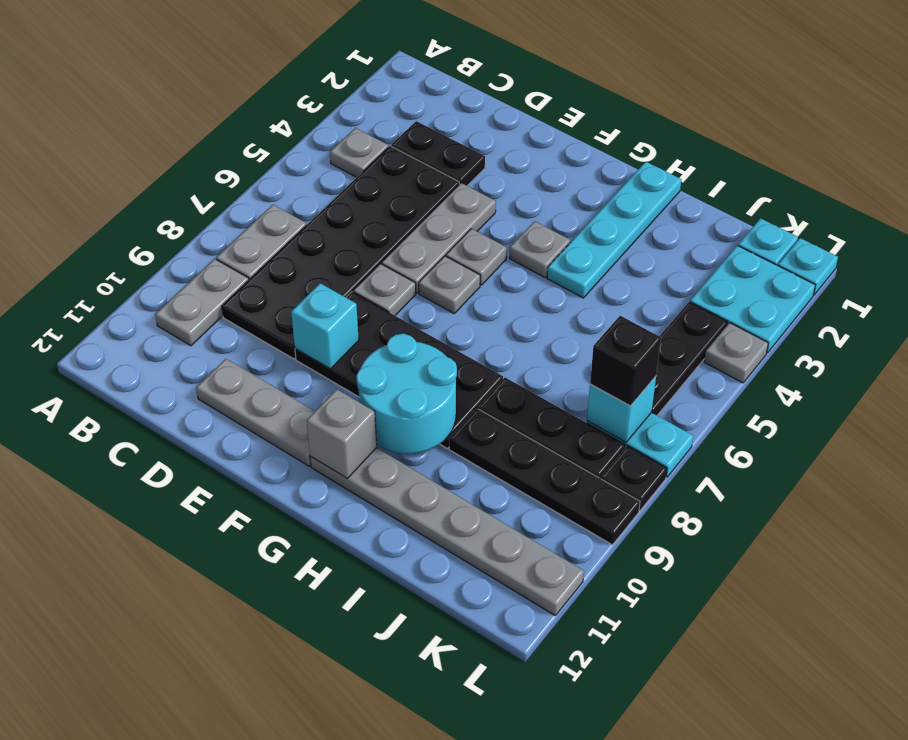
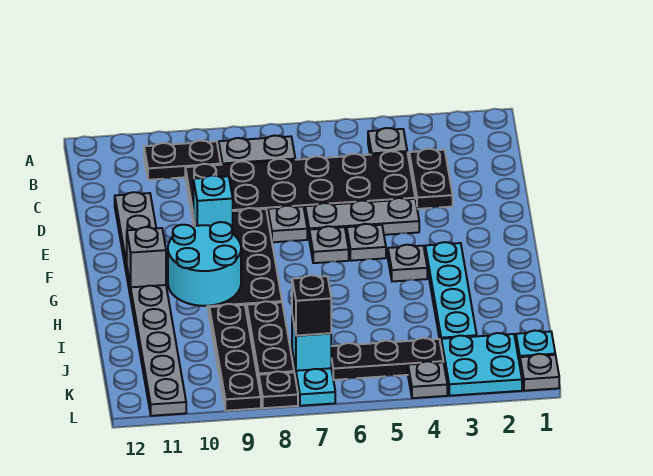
grey plate B9:B10 level 1 -> black plate B9:B10 level 1
cyan plate H1:H4 level 1 -> cyan plate G3:J3 level 1
cyan plate L1 level 1 -> grey plate L1 level 1

